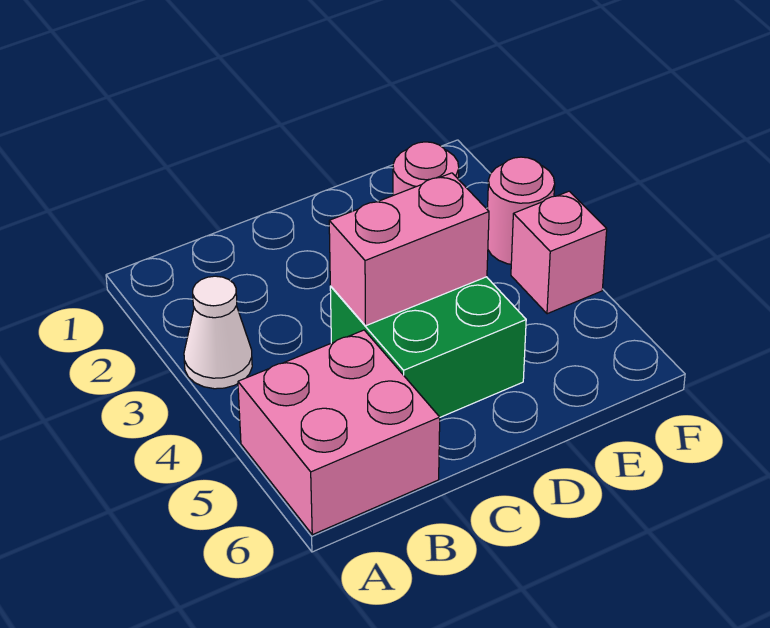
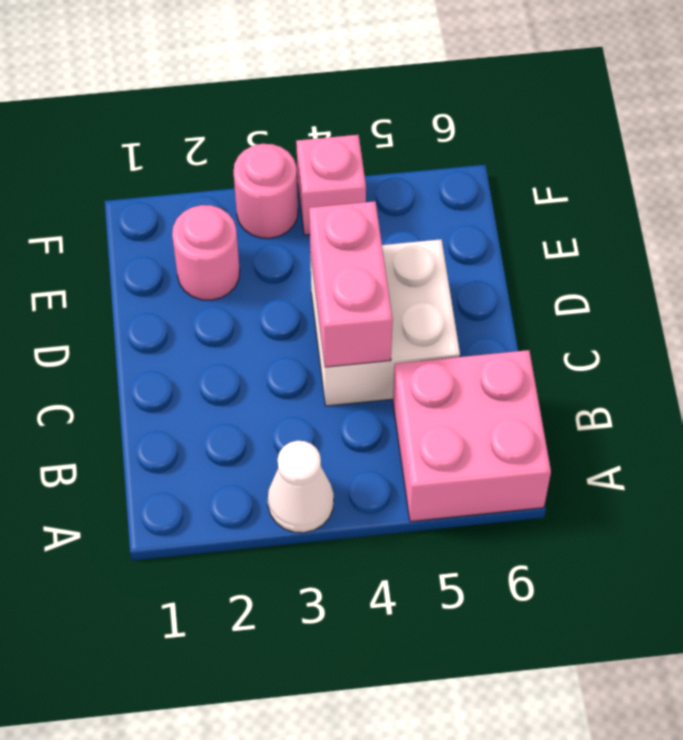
green brick C4:D5 level 1 -> white brick C4:D5 level 1

